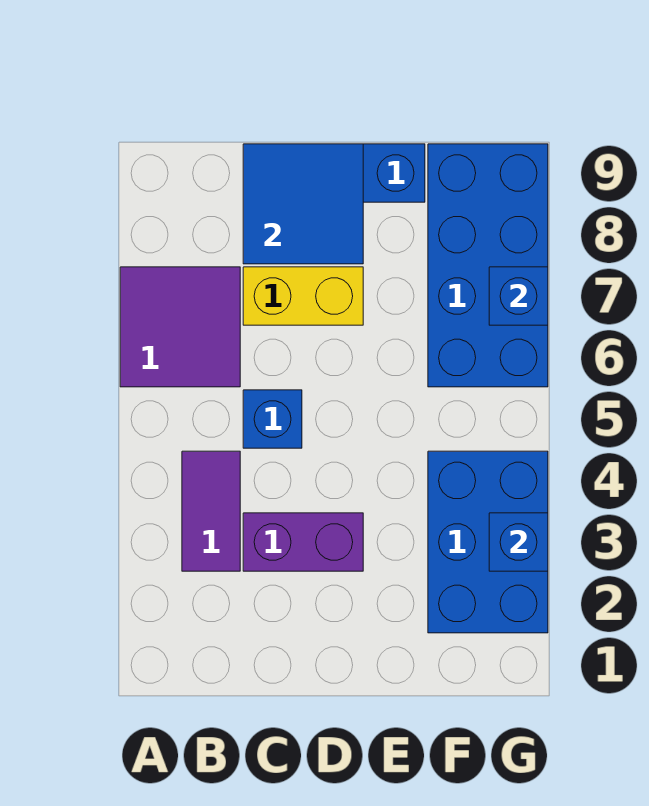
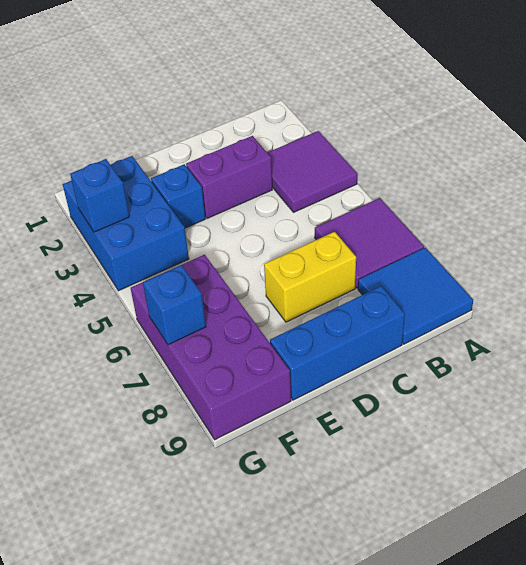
purple tile B3:B4 level 1 -> purple tile A3:B4 level 1
blue brick C5 level 1 -> blue brick E3 level 1
blue tile C8:D9 level 2 -> blue tile A8:B9 level 1
blue brick F6:G9 level 1 -> purple brick F6:G9 level 1

